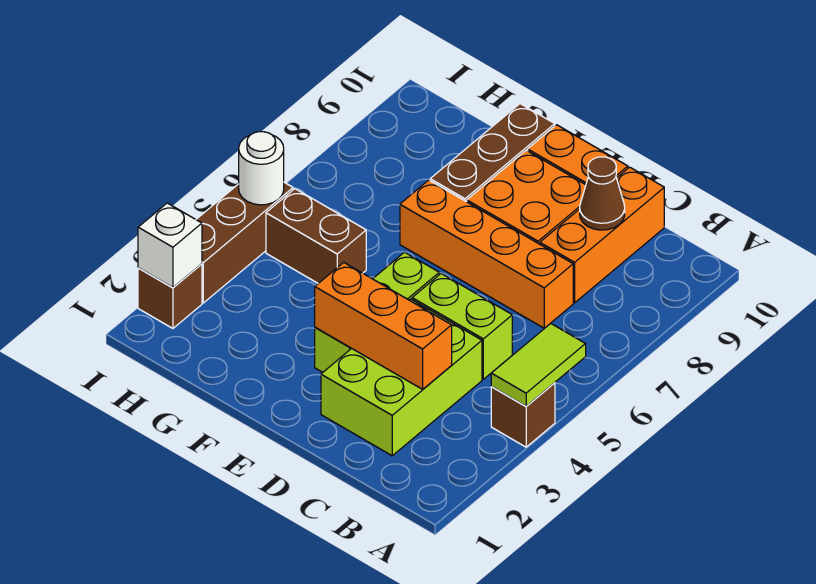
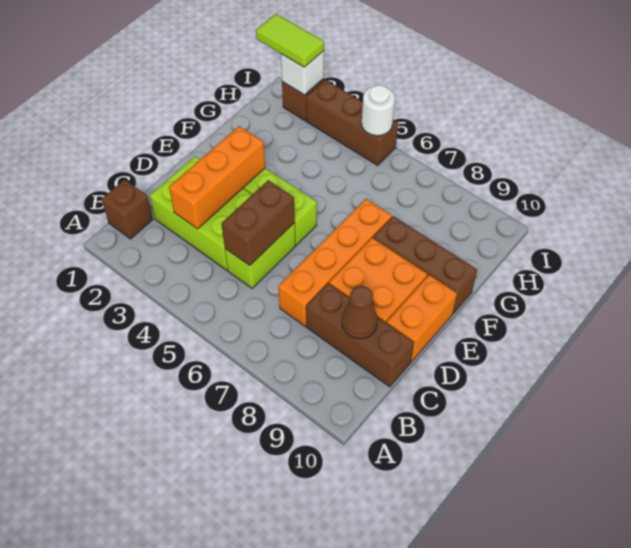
brown brick A4 level 1 -> brown brick B1 level 1
lime tile A4:A5 level 2 -> lime tile I1:I2 level 3
orange brick C8:C10 level 1 -> brown brick C8:C10 level 1
brown brick G5:H5 level 1 -> brown brick C5:D5 level 2

